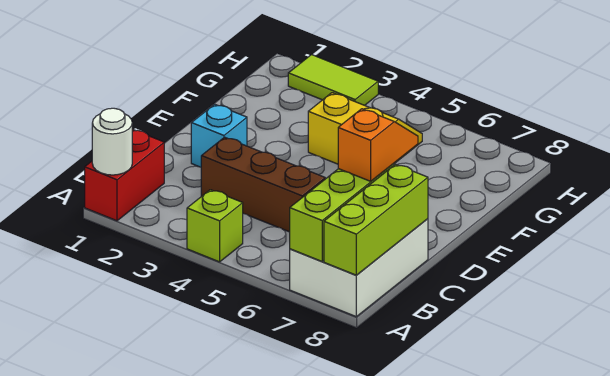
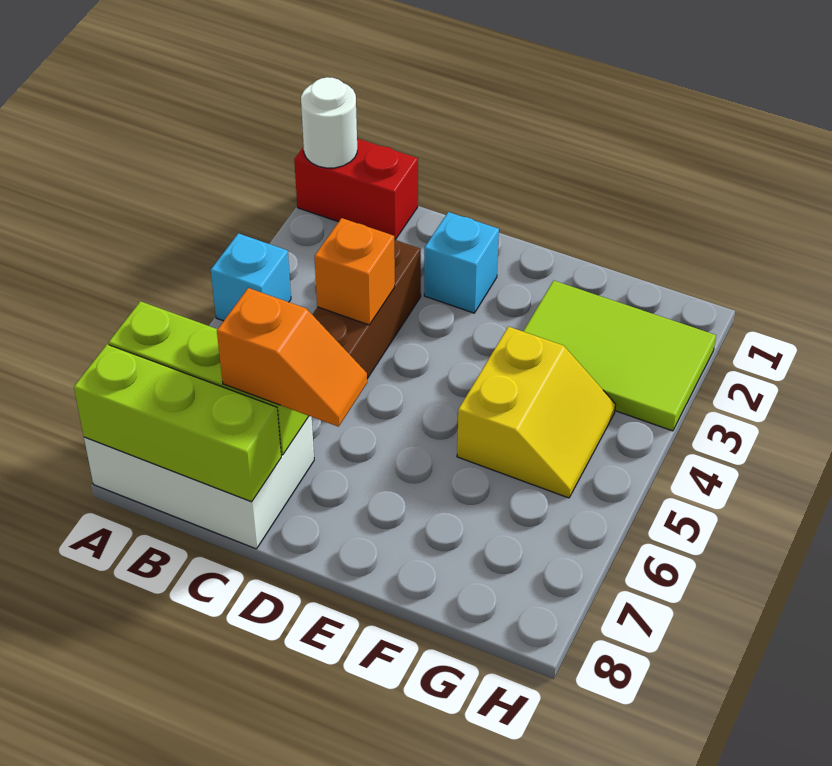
lime brick A4 level 1 -> cyan brick A4 level 1
none -> orange brick C4 level 2
lime tile H2:H3 level 1 -> lime tile F2:H3 level 1

